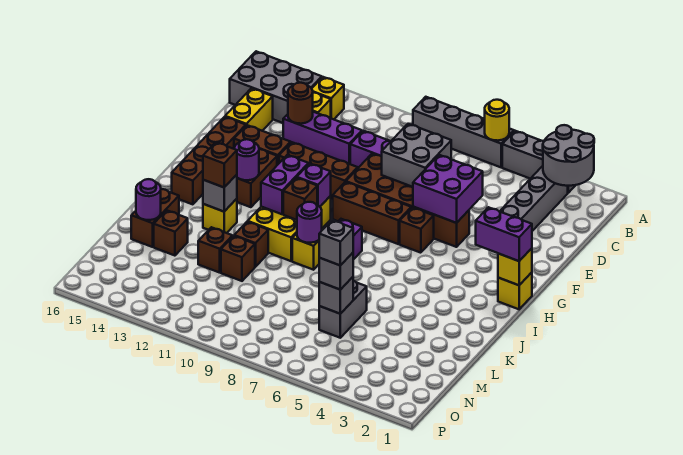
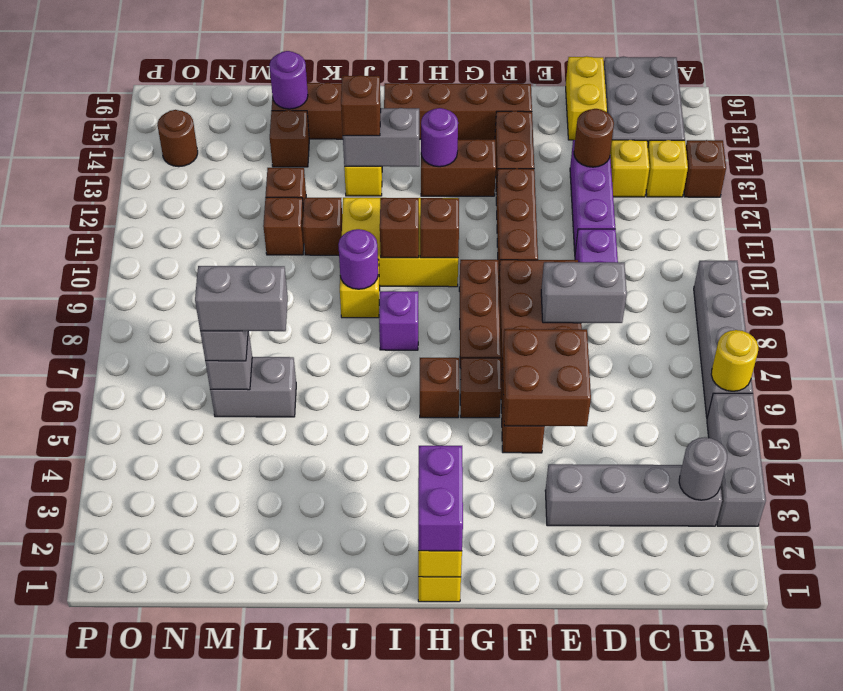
grey round brick A2:B3 level 2 -> grey round brick B3 level 2
none -> brown brick A13 level 1
grey brick D7:E8 level 2 -> grey brick D8:E8 level 2
yellow brick D15:E15 level 1 -> yellow brick D15:D16 level 1
purple brick E5:F6 level 2 -> brown brick E5:F6 level 2
none -> brown brick H6 level 1
purple brick H10 level 2 -> brown brick H10 level 2
purple brick H11:I11 level 2 -> none
grey brick J13 level 2 -> grey brick I13:J13 level 2
grey brick M6 level 4 -> grey brick L6:M6 level 4
none -> brown round brick O14 level 1

